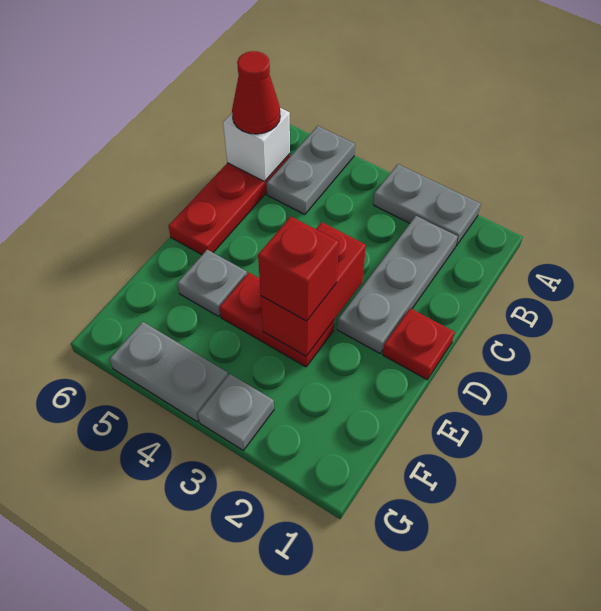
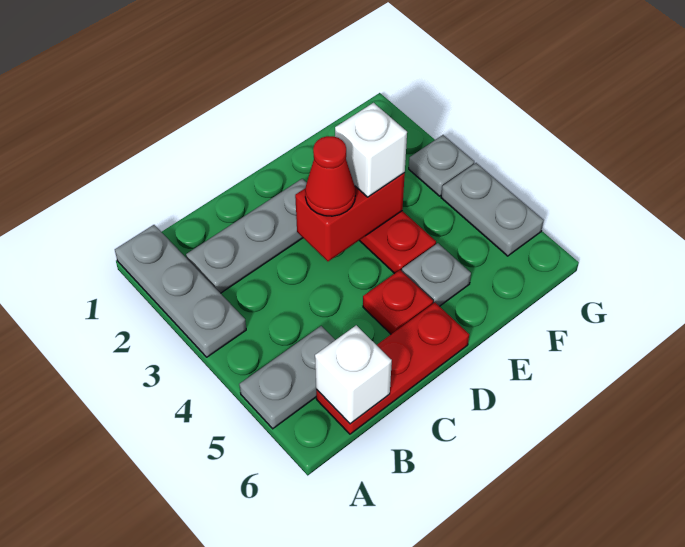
grey plate A2:A3 level 1 -> grey plate A1:A3 level 1
red cone B6 level 3 -> red cone D3 level 3
red plate D1 level 1 -> red plate D5 level 1
red brick E3 level 3 -> white brick E3 level 3

